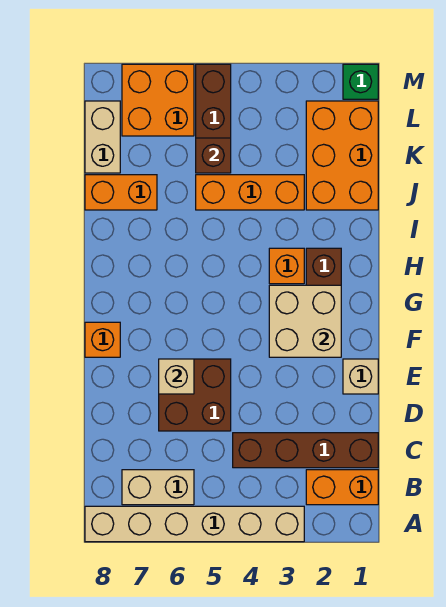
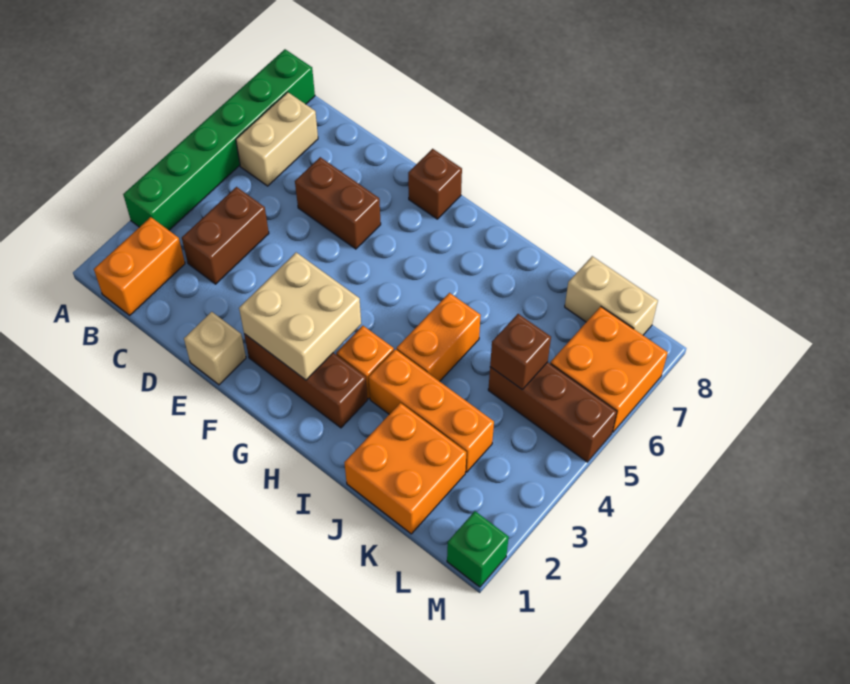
tan brick A3:A8 level 1 -> green brick A3:A8 level 1
brown brick C1:C4 level 1 -> brown brick C3:C4 level 1
brown brick D5:E6 level 1 -> brown brick D6:E6 level 1
tan brick E6 level 2 -> none
orange brick F8 level 1 -> brown brick F8 level 1
orange brick J1:L2 level 1 -> orange brick J1:K2 level 1
orange brick J3:J5 level 1 -> orange brick I3:K3 level 1
orange brick J7:J8 level 1 -> orange brick I4:I5 level 1

